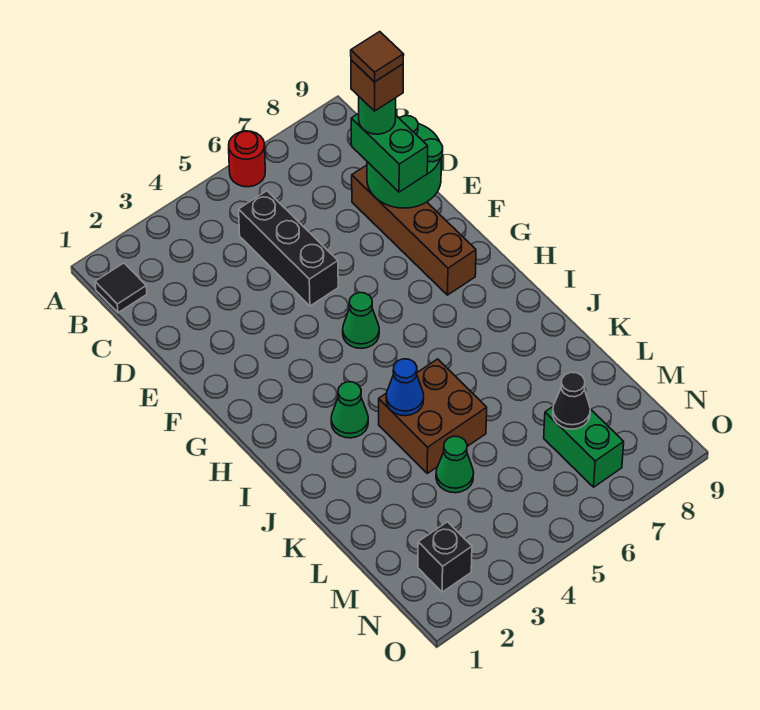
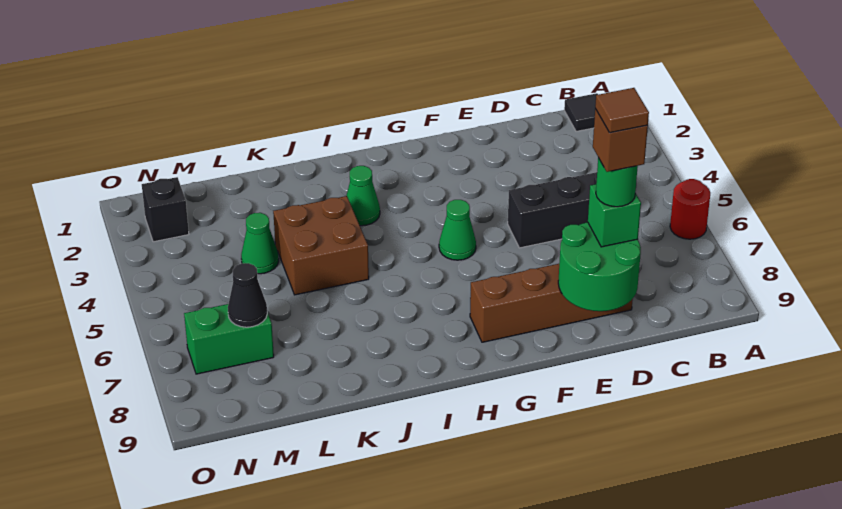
green brick D8:E8 level 3 -> green brick D8 level 3
blue cone J4 level 2 -> none

